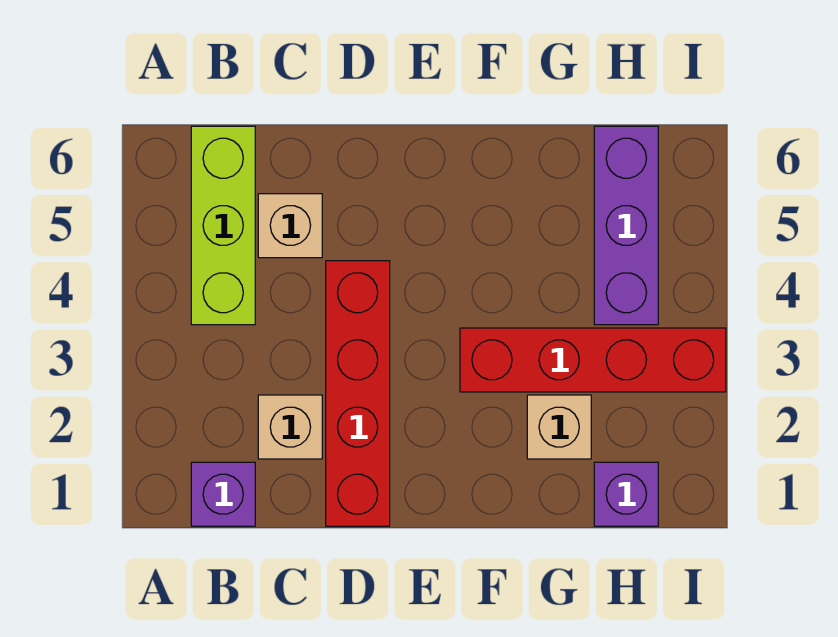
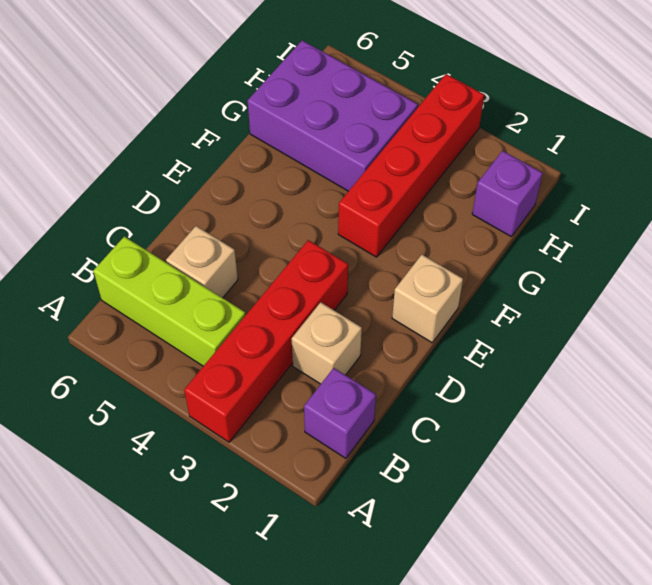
red brick D1:D4 level 1 -> red brick A3:D3 level 1
tan brick G2 level 1 -> tan brick E1 level 1
purple brick H4:H6 level 1 -> purple brick G4:H6 level 1

